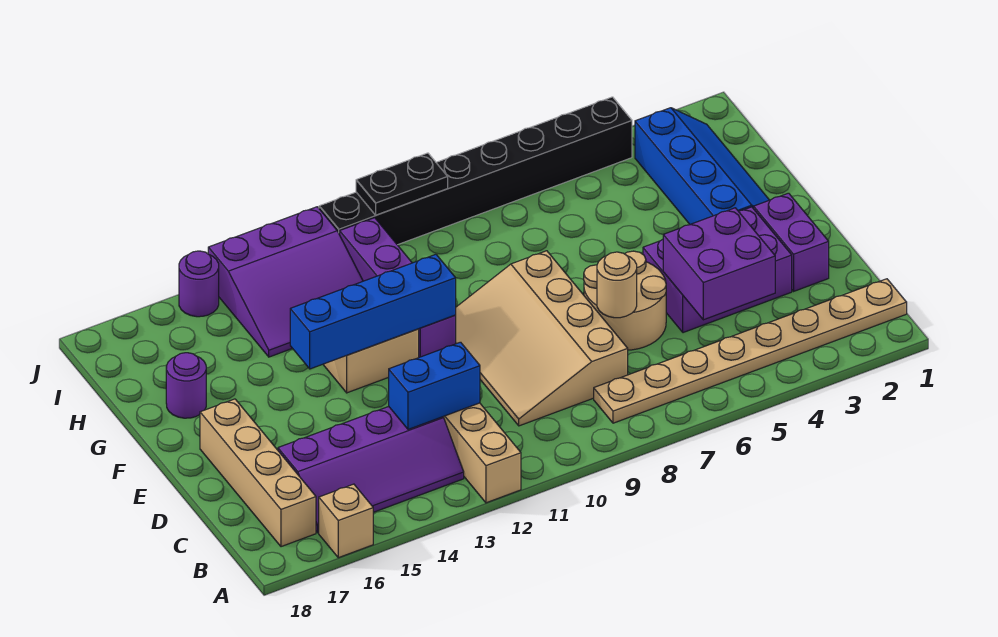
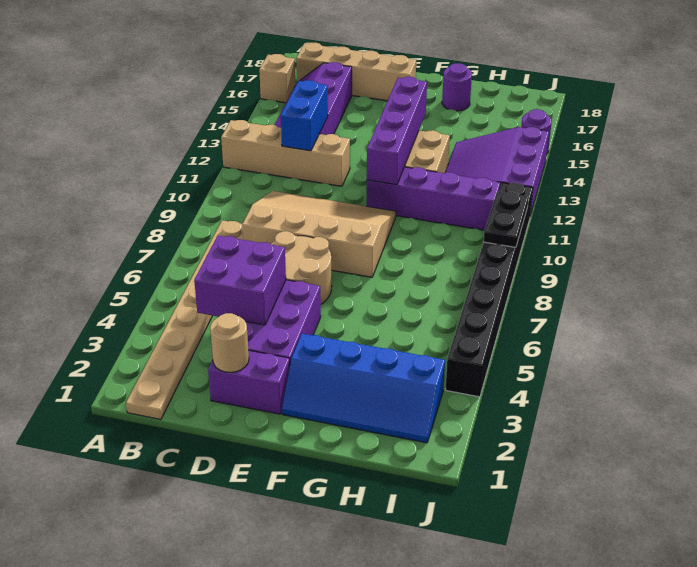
tan round brick D7 level 2 -> tan round brick D2 level 2
blue brick F11:F14 level 2 -> purple brick F11:F14 level 2

